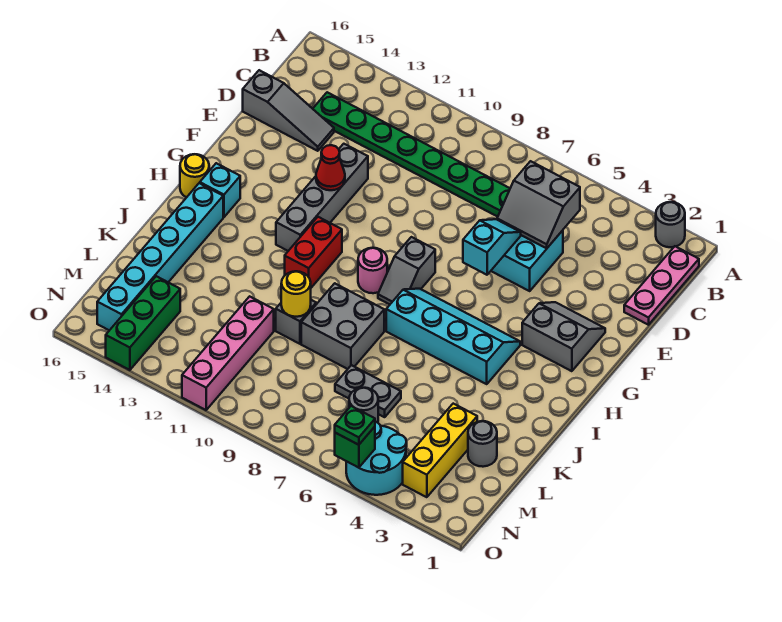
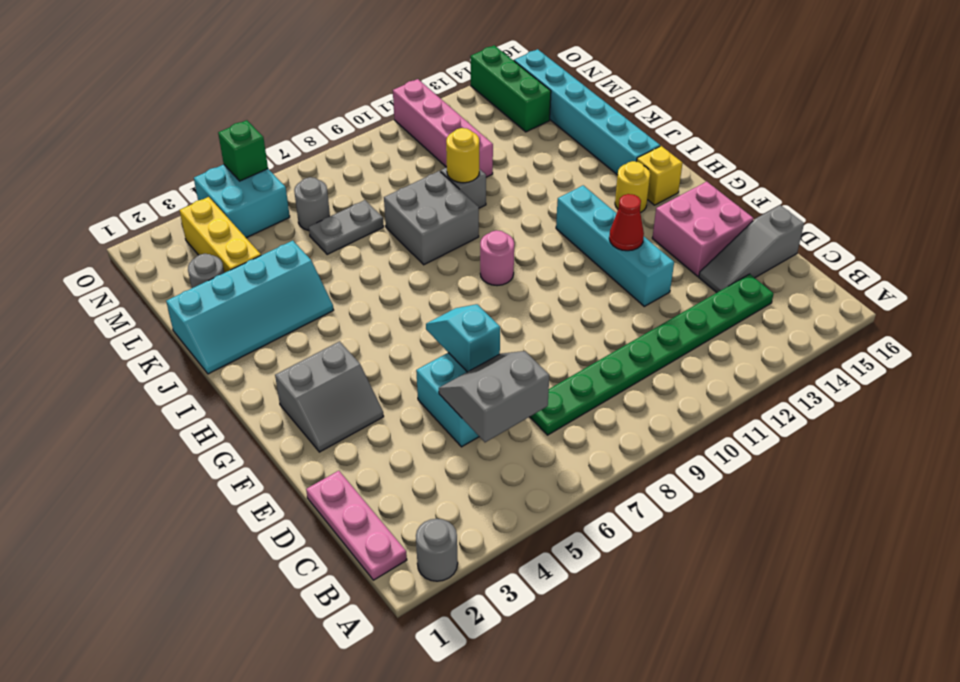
cyan slope E6:F6 level 2 top F -> cyan slope E6:F6 level 2 top E
grey brick E12:H12 level 1 -> cyan brick E12:H12 level 1
none -> pink brick E14:F15 level 1
grey slope G8:H8 level 1 top G -> none
cyan slope H4:I7 level 1 top I -> cyan slope J1:K4 level 1 top K
red brick H11:I11 level 1 -> none
cyan brick H15 level 1 -> yellow brick H15 level 1
yellow round brick H16 level 1 -> yellow round brick H14 level 1
cyan round brick N4:O5 level 1 -> cyan brick N4:O5 level 1
green plate O5 level 3 -> none

